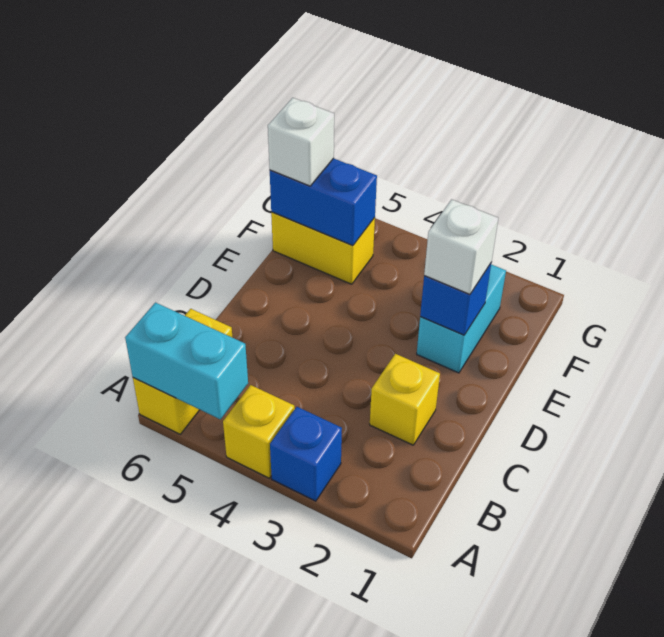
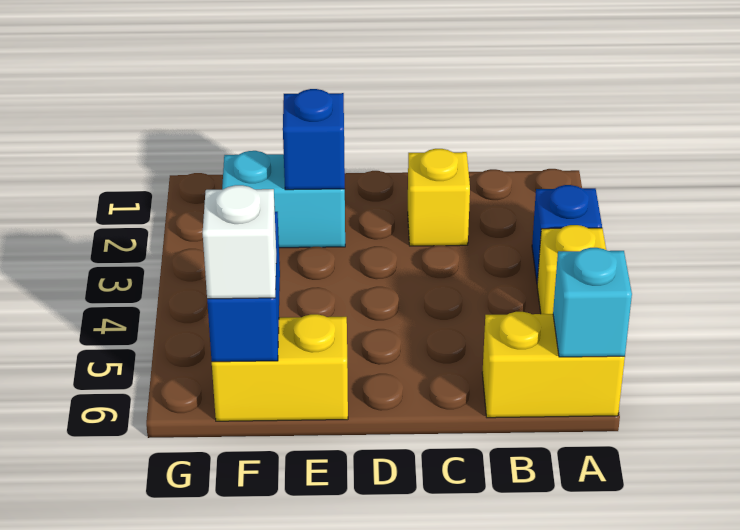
cyan brick A5:A6 level 2 -> cyan brick A6 level 2
white brick E2 level 3 -> none
yellow brick F5:F6 level 1 -> yellow brick E6:F6 level 1

